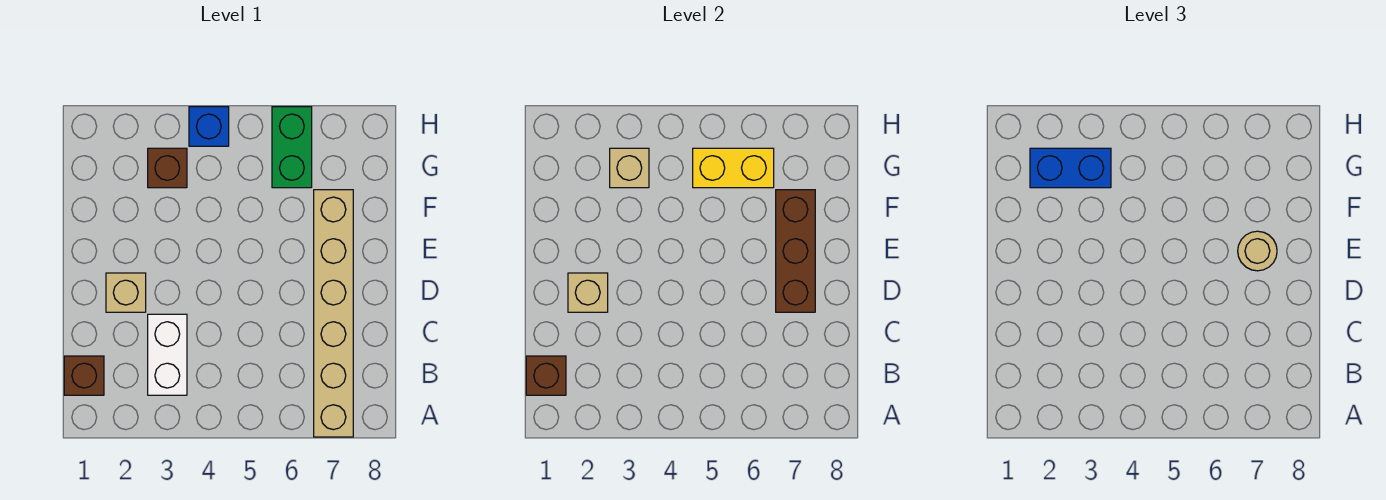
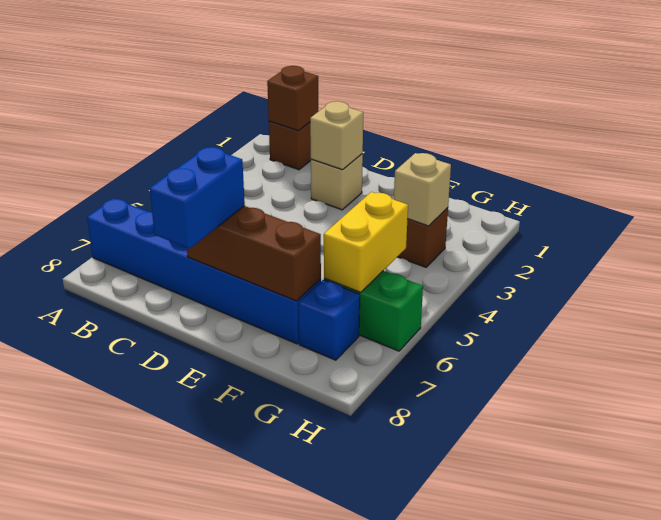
tan brick A7:F7 level 1 -> blue brick A7:F7 level 1
white brick B3:C3 level 1 -> none
tan round brick E7 level 3 -> none
blue brick G2:G3 level 3 -> blue brick D7:D8 level 3
blue brick H4 level 1 -> blue brick G7 level 1

